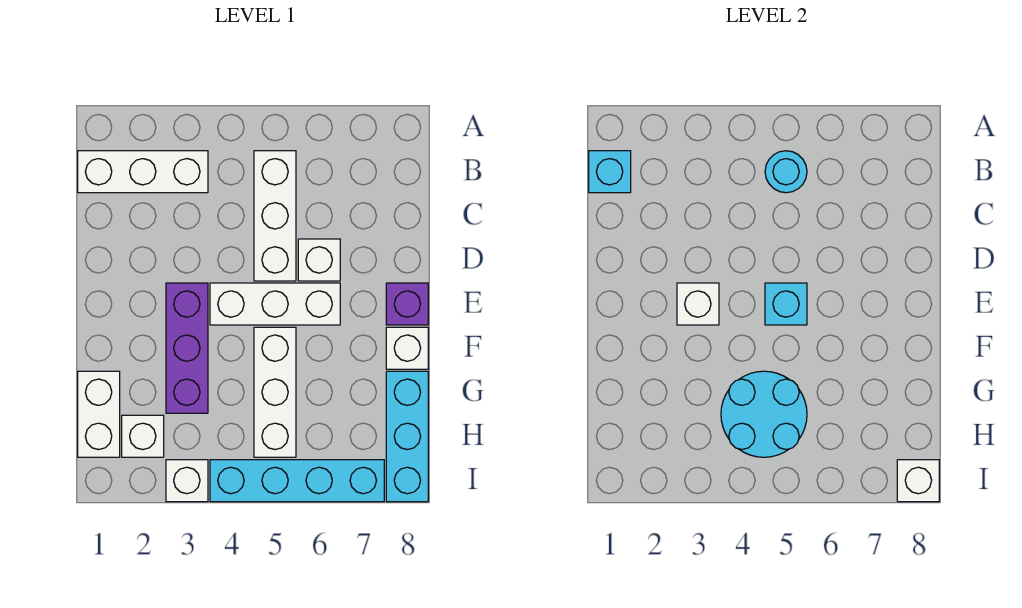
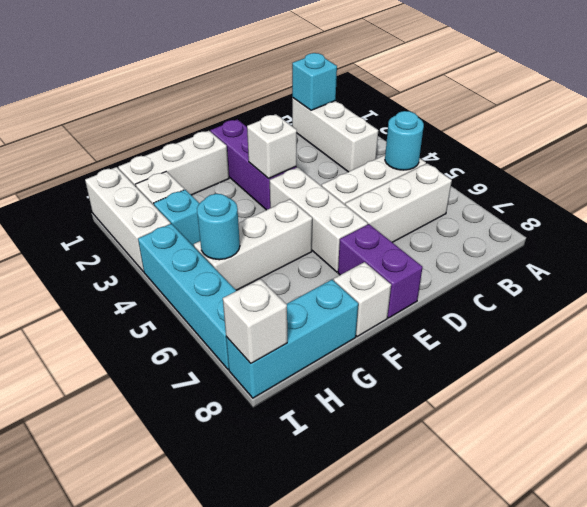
white brick D6 level 1 -> white brick B6:D6 level 1
purple brick E3:G3 level 1 -> purple brick E1:E3 level 1
cyan brick E5 level 2 -> cyan brick H3 level 1
purple brick E8 level 1 -> purple brick E7:E8 level 1
white brick G1:H1 level 1 -> white brick F1:H1 level 1
cyan round brick G4:H5 level 2 -> cyan round brick H5 level 2
white brick I3 level 1 -> white brick I1:I3 level 1

